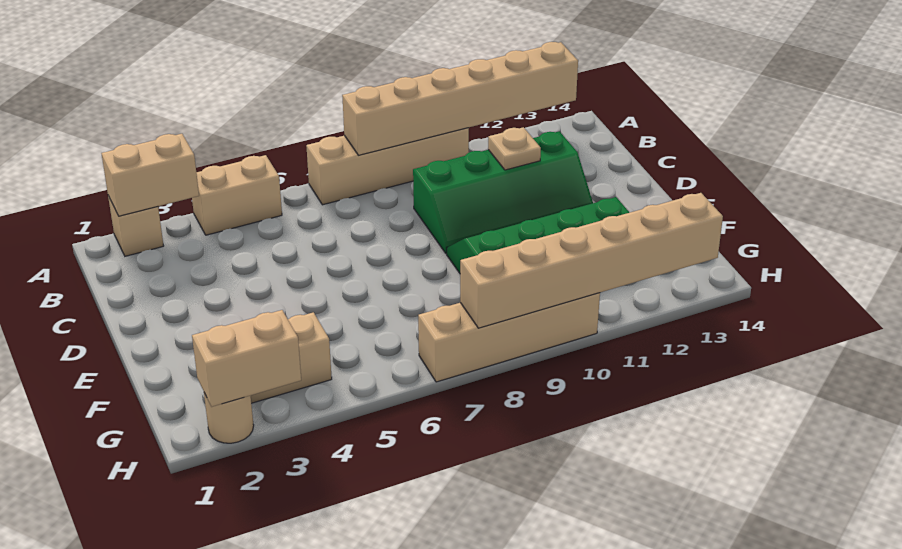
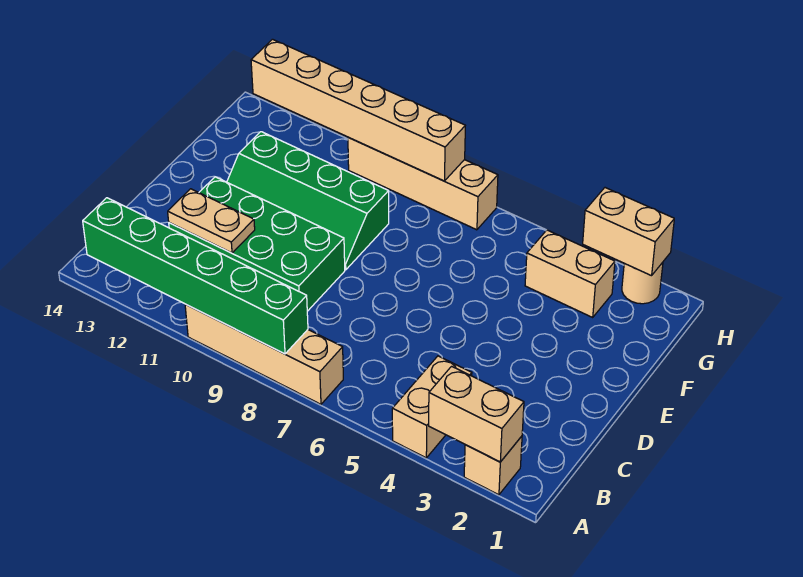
tan brick A4:A5 level 1 -> tan brick A4:B4 level 1
tan brick A8:A13 level 2 -> green brick A8:A13 level 2
green slope C9:D12 level 1 top C -> green brick C9:D12 level 1
tan plate C11 level 2 -> tan plate C11:C12 level 2

